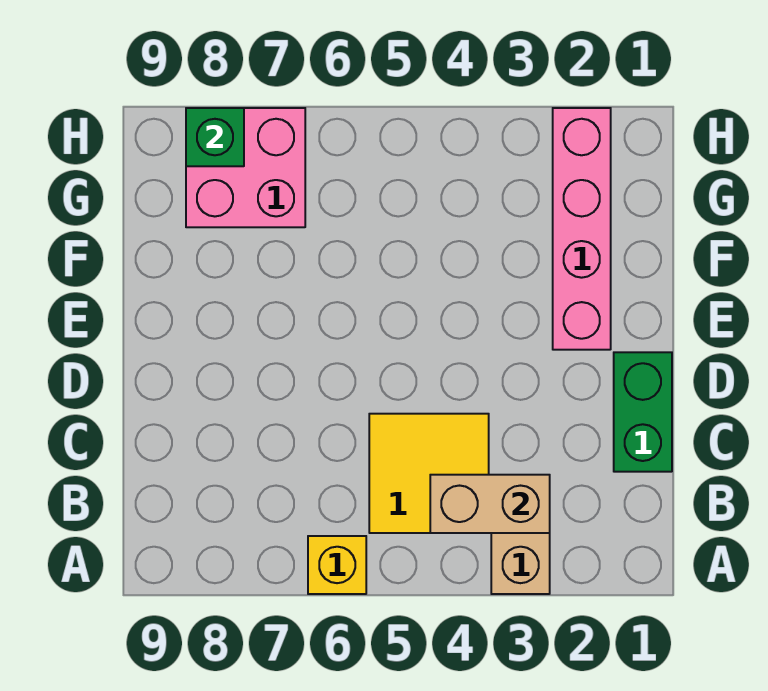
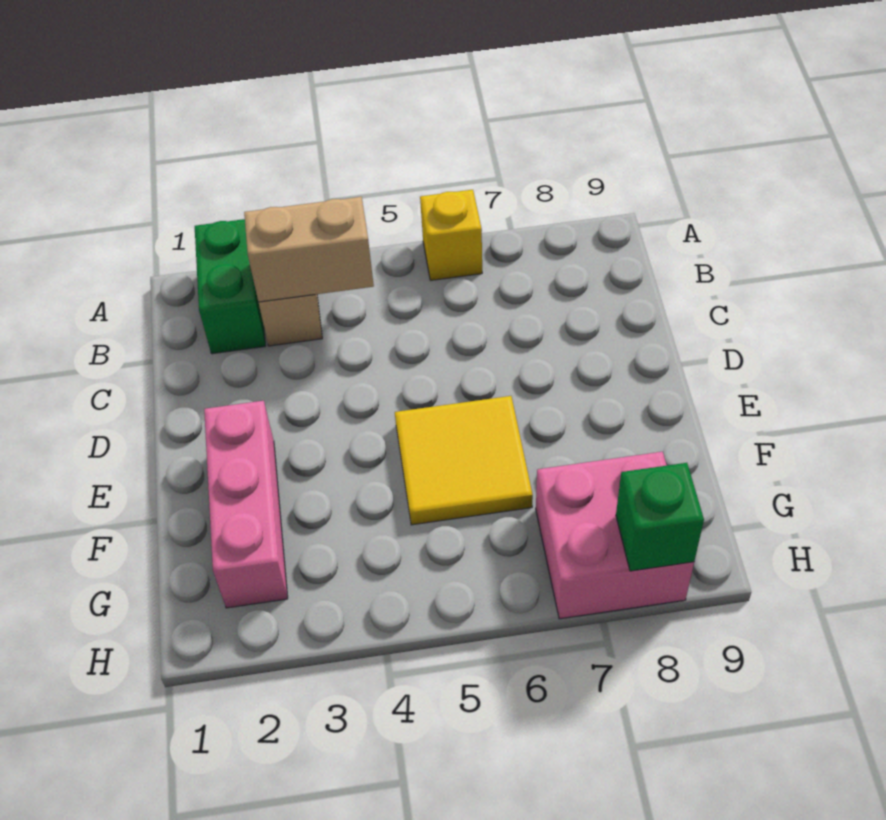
yellow tile B4:C5 level 1 -> yellow tile E5:F6 level 1
green brick C1:D1 level 1 -> green brick A2:B2 level 1
pink brick E2:H2 level 1 -> pink brick E2:G2 level 1

